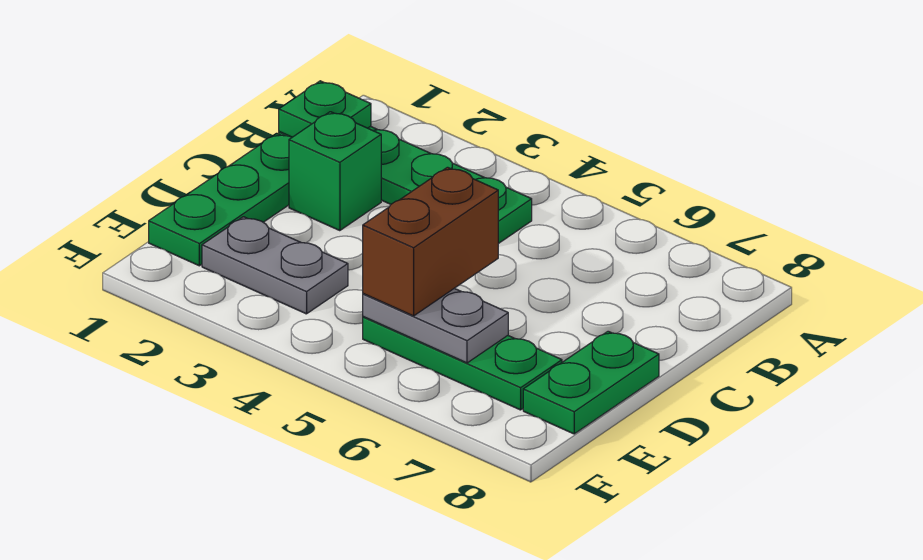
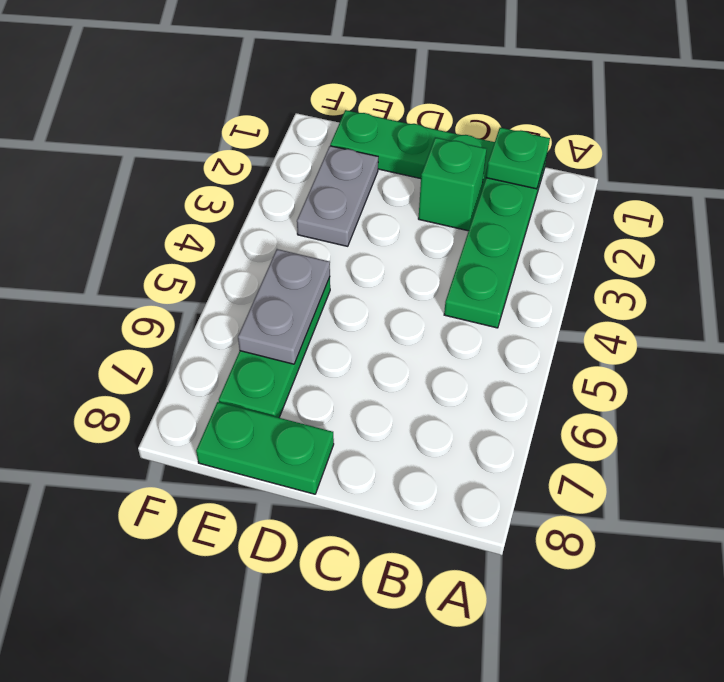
brown brick D5:E5 level 3 -> none

